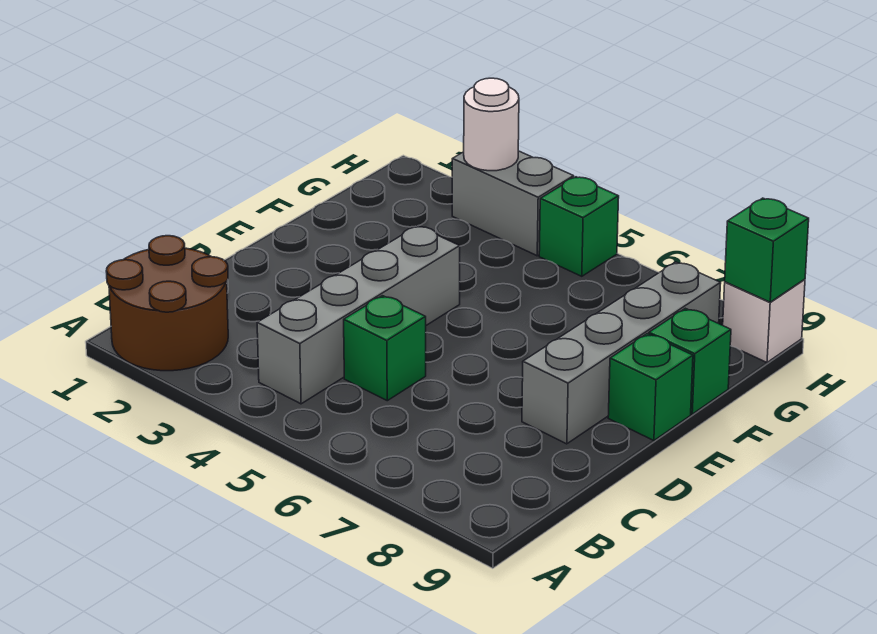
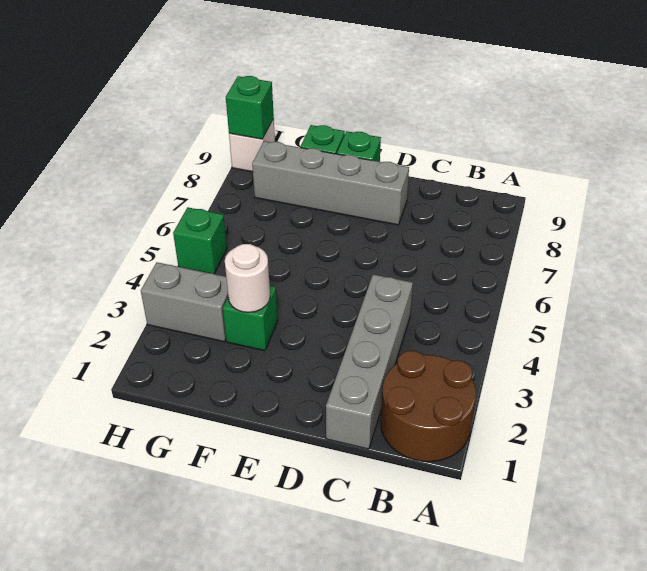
grey brick B4:E4 level 1 -> grey brick C1:C4 level 1
green brick C5 level 1 -> green brick F3 level 1
grey brick H3:H4 level 1 -> grey brick G3:H3 level 1
white round brick H3 level 2 -> white round brick F3 level 2

